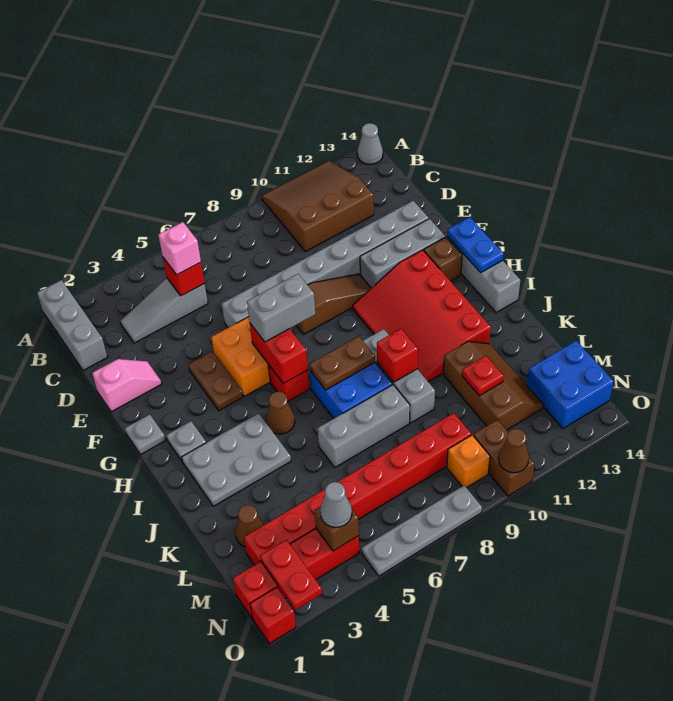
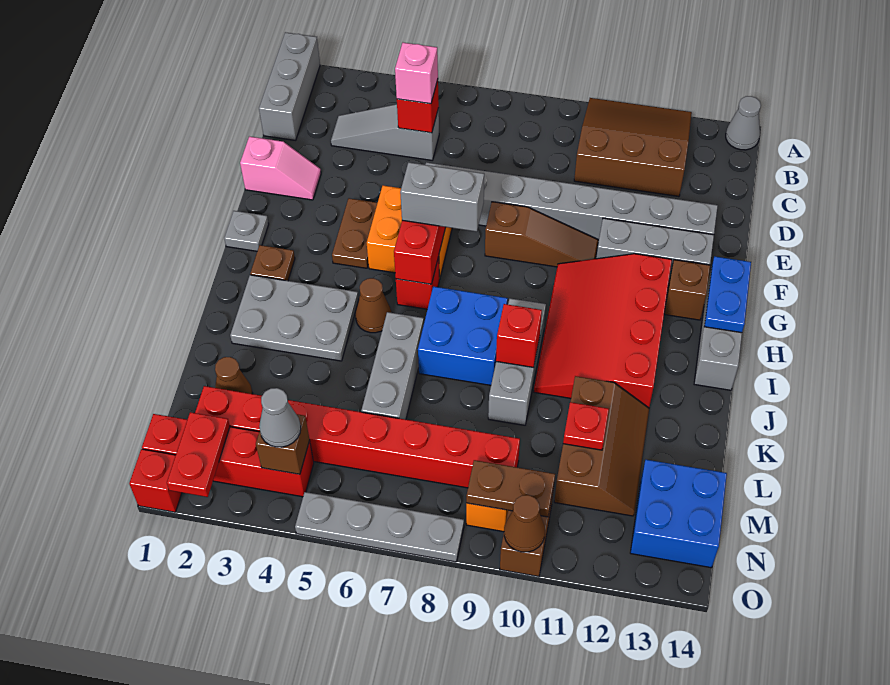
grey plate H2 level 1 -> brown plate H2 level 1
brown plate I7:I8 level 2 -> brown plate N9:N10 level 2
grey brick K6:K8 level 1 -> grey brick J6:L6 level 1

